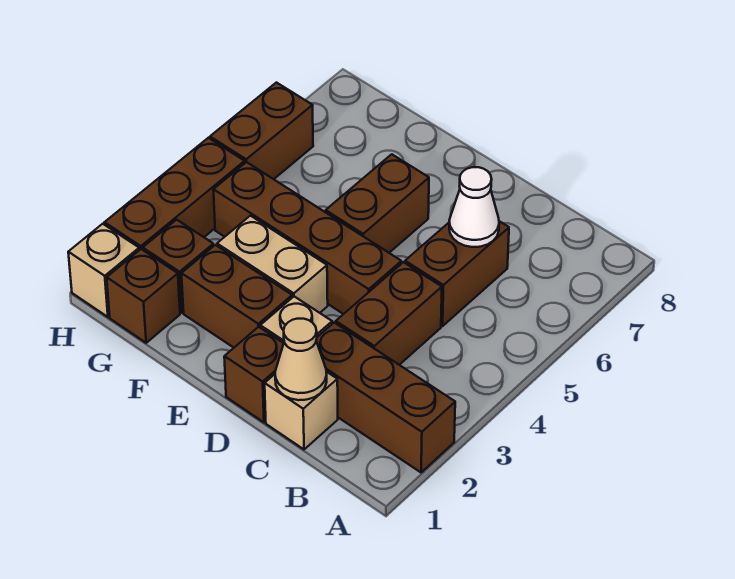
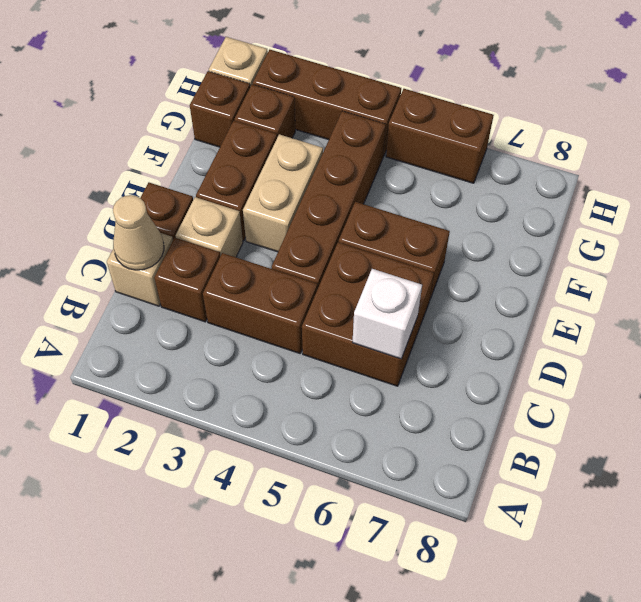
brown brick A2:C2 level 1 -> brown brick C2 level 1
brown brick C5:C6 level 1 -> brown brick C5:D6 level 1
white cone C6 level 2 -> white brick C6 level 2

